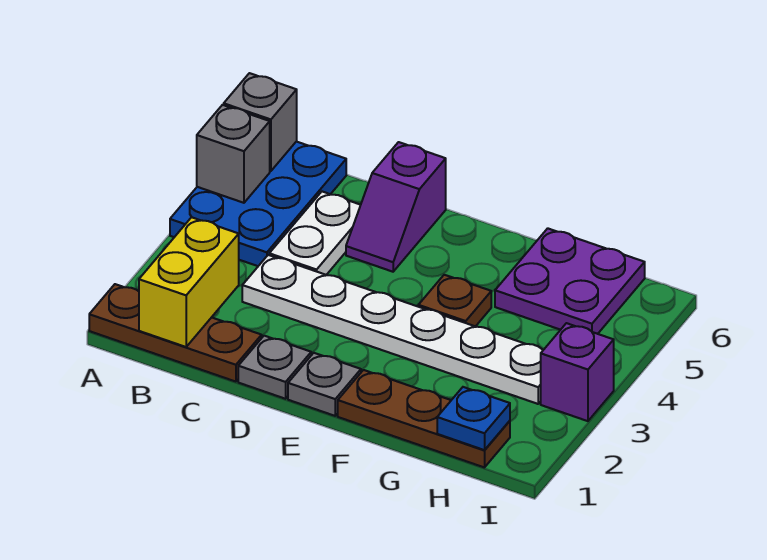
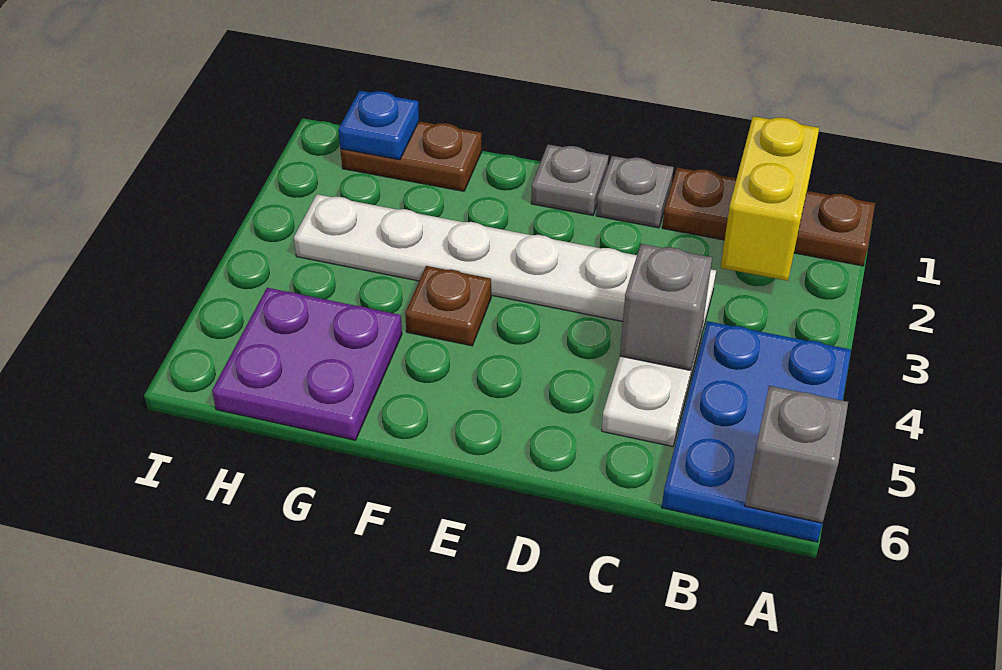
grey brick A5 level 2 -> grey brick C4 level 2
purple slope D5:D6 level 1 top 6 -> none
brown plate F1:H1 level 1 -> brown plate G1:H1 level 1
purple brick I3 level 1 -> none

